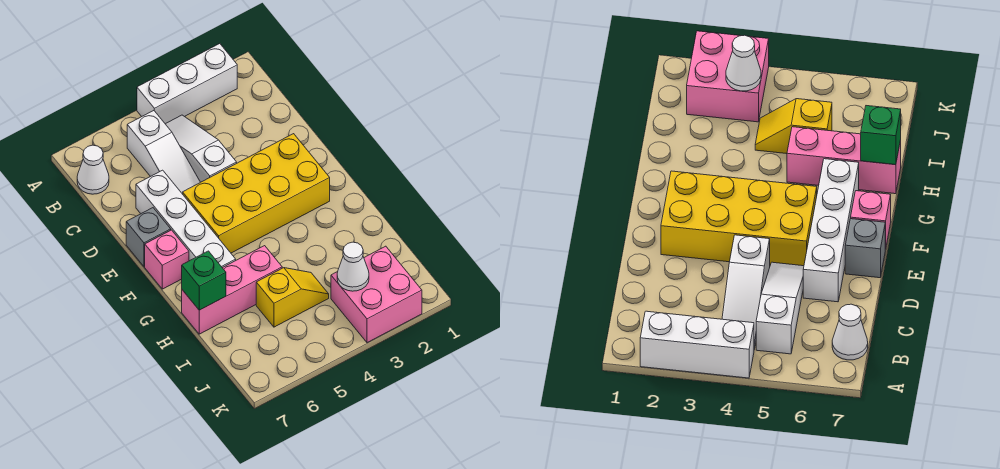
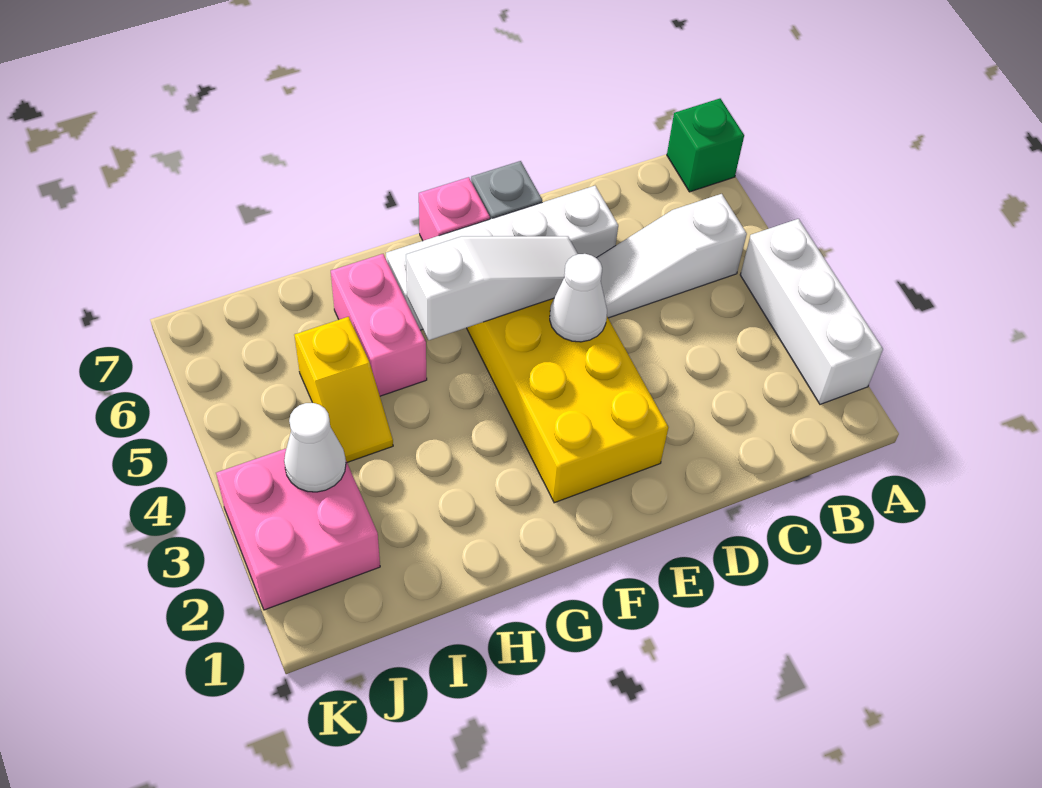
white slope B4:D4 level 1 top D -> white slope E5:G5 level 2 top G
white cone B7 level 1 -> white cone E4 level 2
pink brick H5:H7 level 1 -> pink brick H5:H6 level 1
green brick H7 level 2 -> green brick A7 level 1

